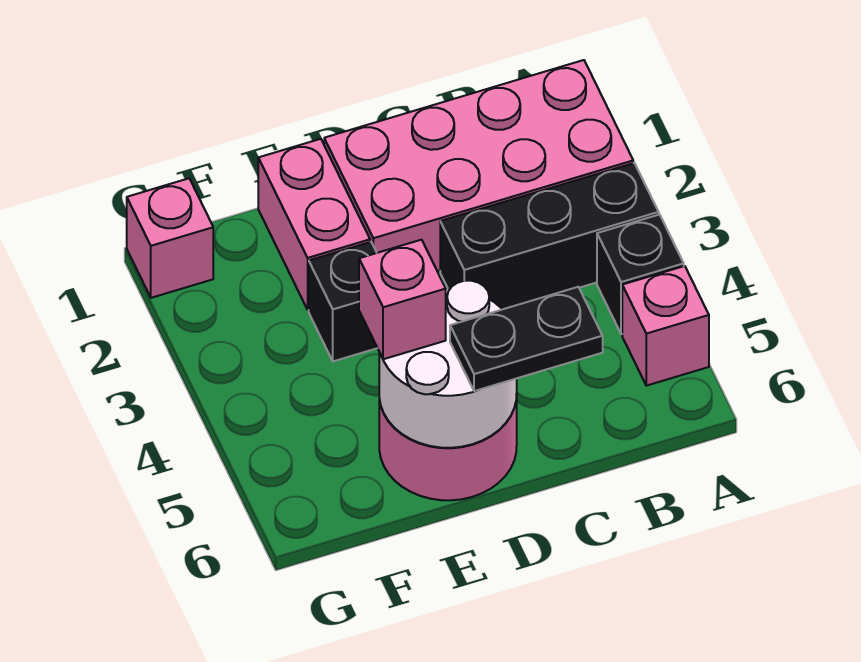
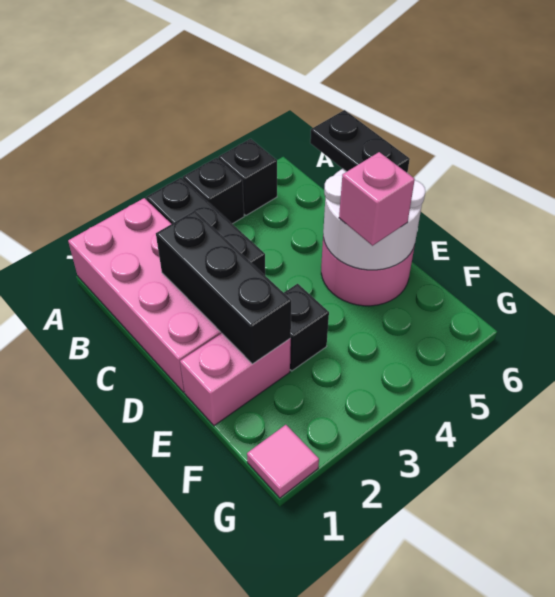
pink brick A5 level 1 -> black brick A5 level 1
none -> black brick C2:E2 level 2
pink brick G1 level 1 -> pink tile G1 level 1

